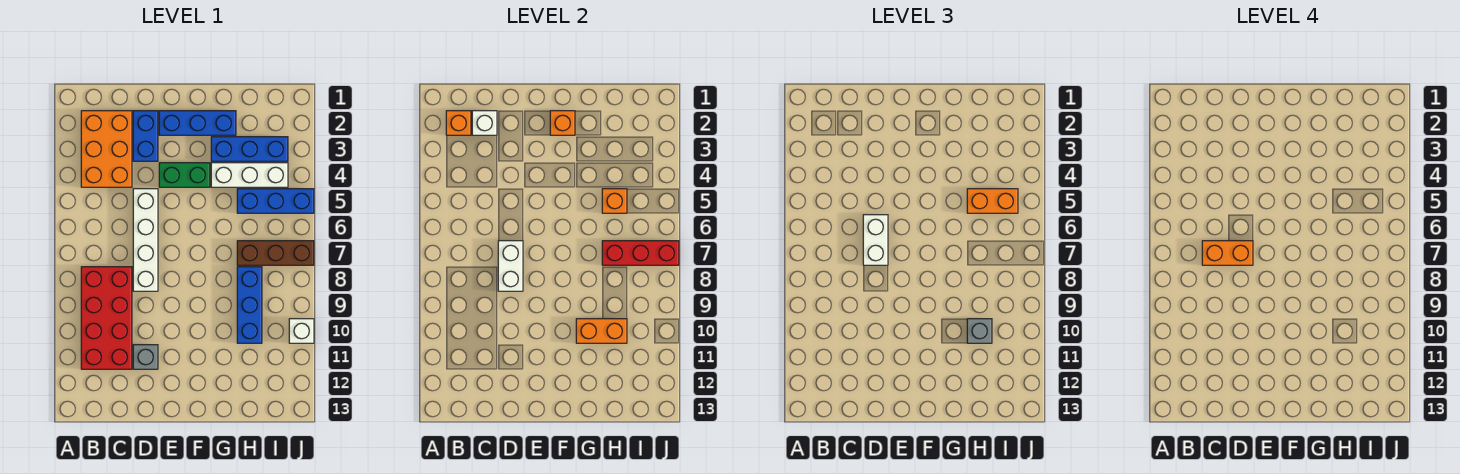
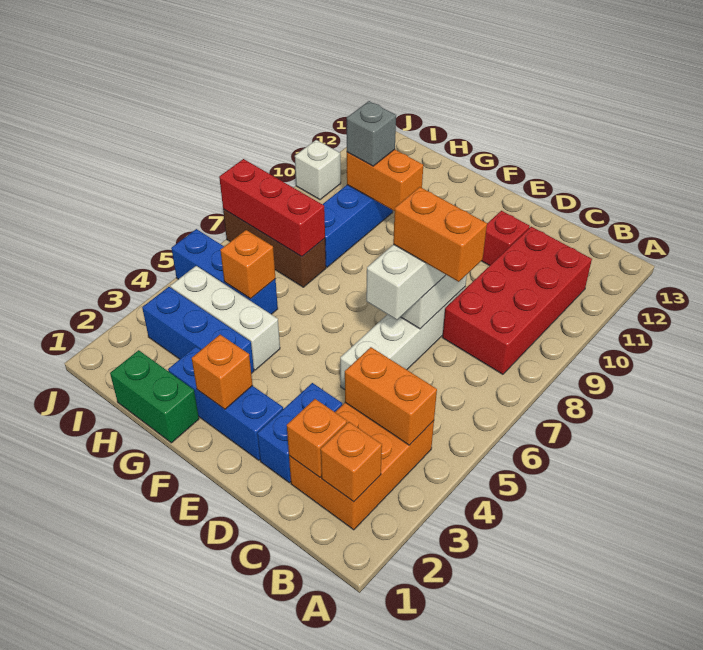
white brick C2 level 2 -> orange brick C2 level 2
grey brick D11 level 1 -> red brick D11 level 1
green brick E4:F4 level 1 -> green brick G1:H1 level 1
orange brick H5:I5 level 3 -> orange brick B4:C4 level 2

